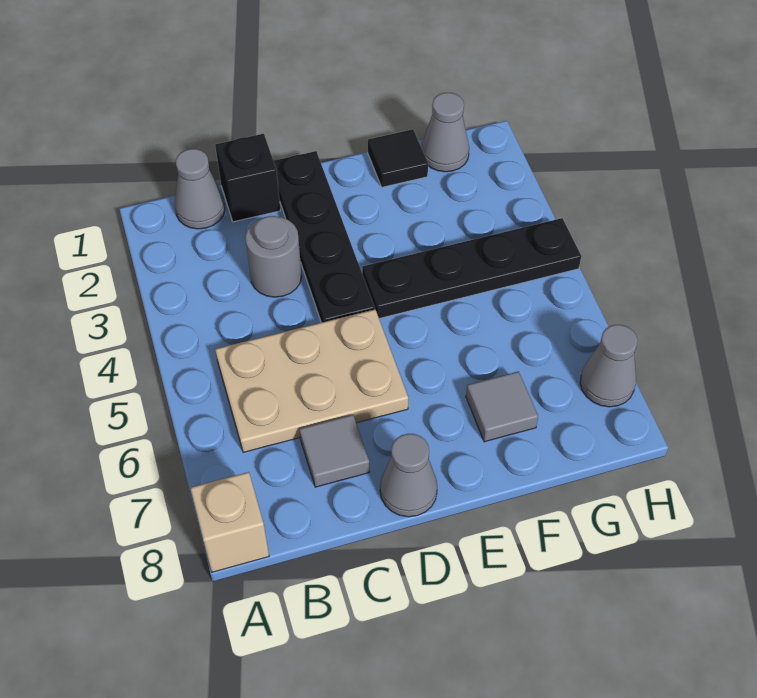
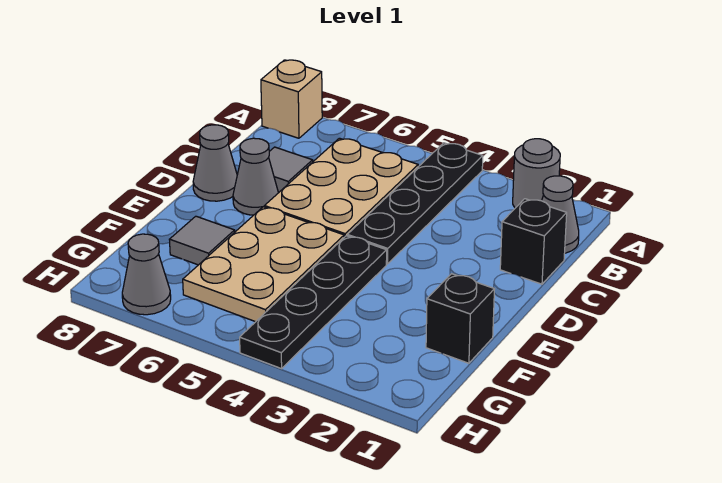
grey round brick C3 level 1 -> grey round brick A2 level 1
black plate D1:D4 level 1 -> black plate A4:D4 level 1
none -> tan plate E5:G6 level 1
black tile F1 level 1 -> black brick F1 level 1
grey cone G1 level 1 -> grey cone D7 level 1

